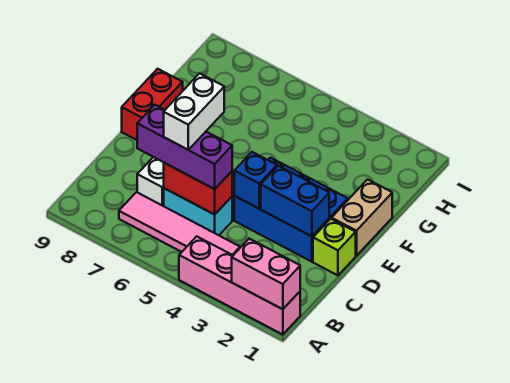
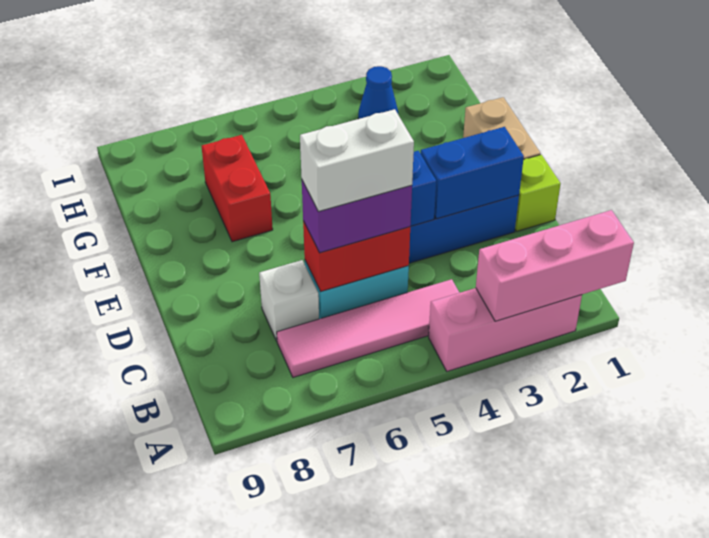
pink brick A1:A4 level 1 -> pink brick A2:A4 level 1
pink brick A1:A2 level 2 -> pink brick A1:A3 level 2
purple brick C5:C7 level 3 -> purple brick C5:C6 level 3
white brick C6:D6 level 4 -> white brick C5:C6 level 4
red brick E9:F9 level 1 -> red brick F7:G7 level 1
none -> blue cone H3 level 1

